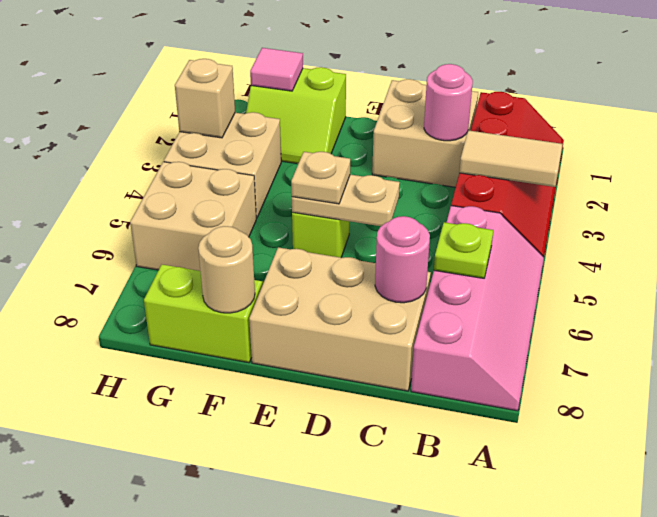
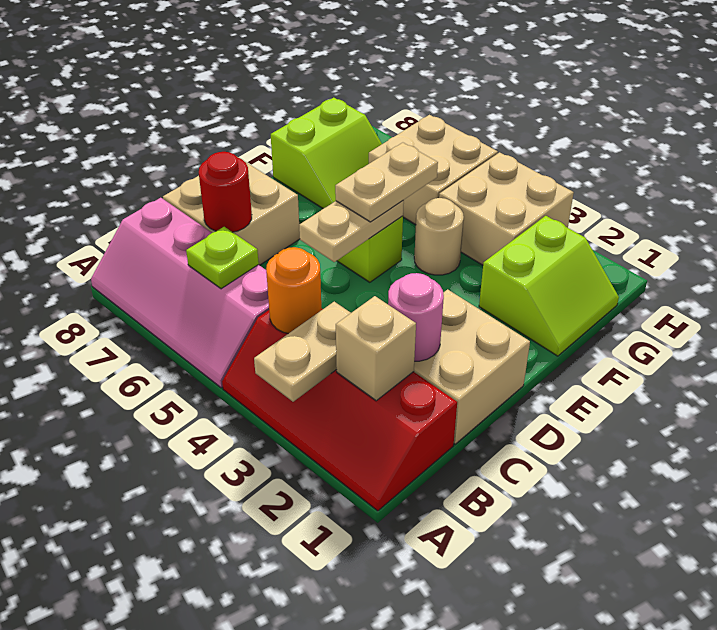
tan tile A3:B3 level 2 -> tan plate A3:B3 level 2
none -> orange round brick B4 level 2
tan brick C7:E8 level 1 -> tan brick C7:D8 level 1
pink round brick C7 level 2 -> red round brick C7 level 2
tan plate E5 level 3 -> tan plate E5:F5 level 3
lime slope F1:G2 level 1 top 1 -> lime slope F1:G2 level 1 top 2
tan round brick F8 level 2 -> tan round brick F4 level 1
pink tile G1 level 2 -> none
tan brick H3 level 2 -> tan brick B2 level 2

